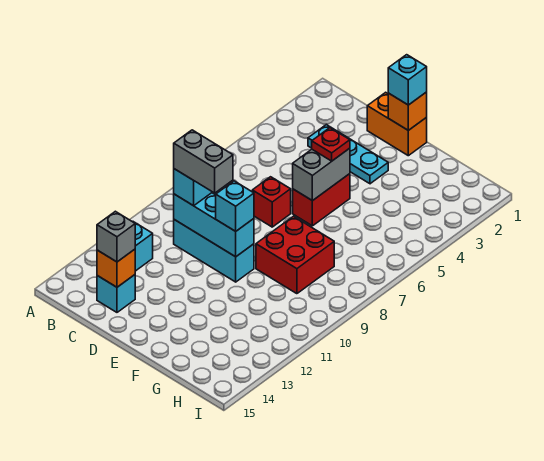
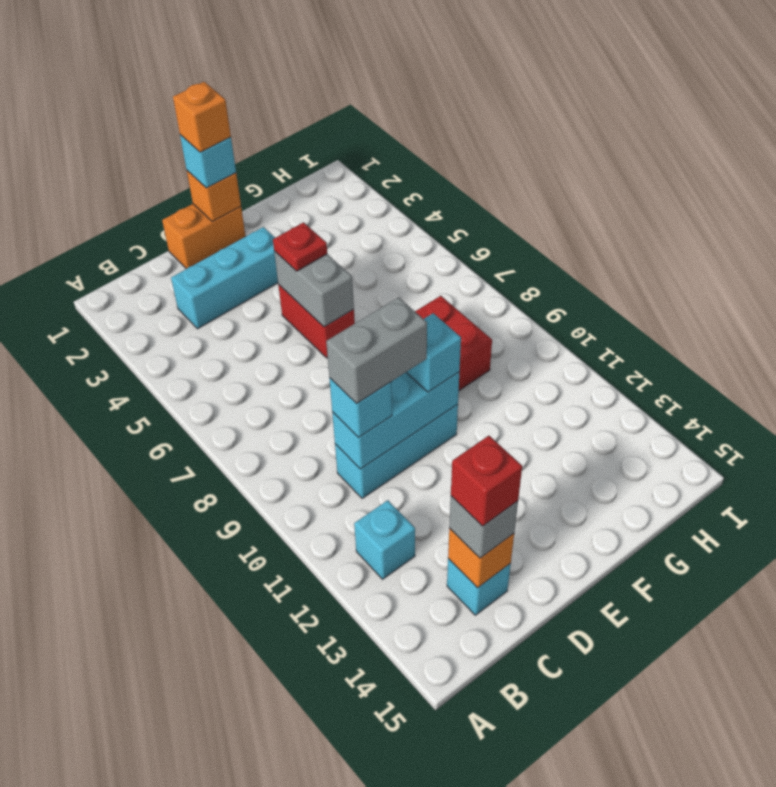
cyan plate C3:E3 level 1 -> cyan brick C3:E3 level 1
red brick D7 level 1 -> red brick C14 level 4
none -> orange brick E1 level 4

